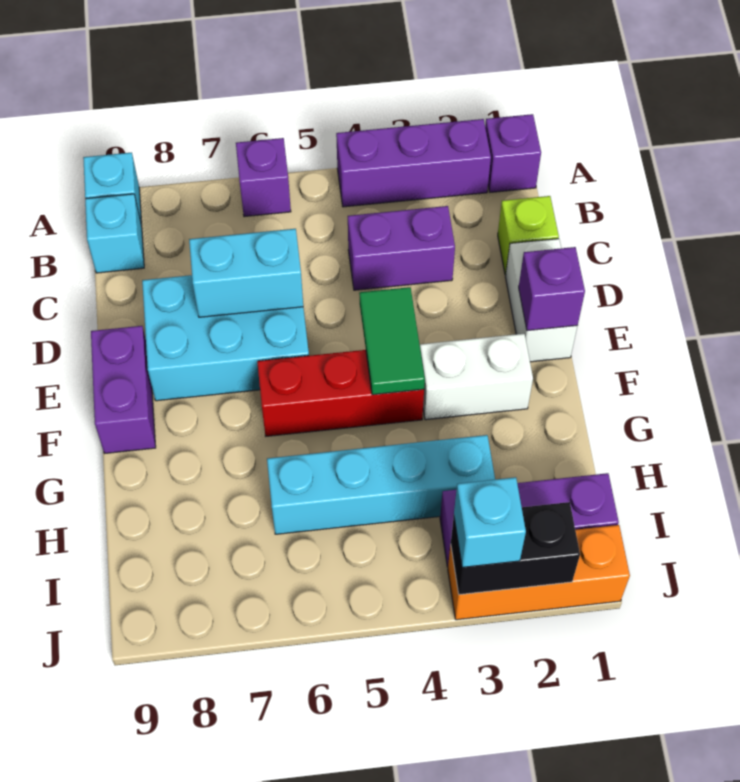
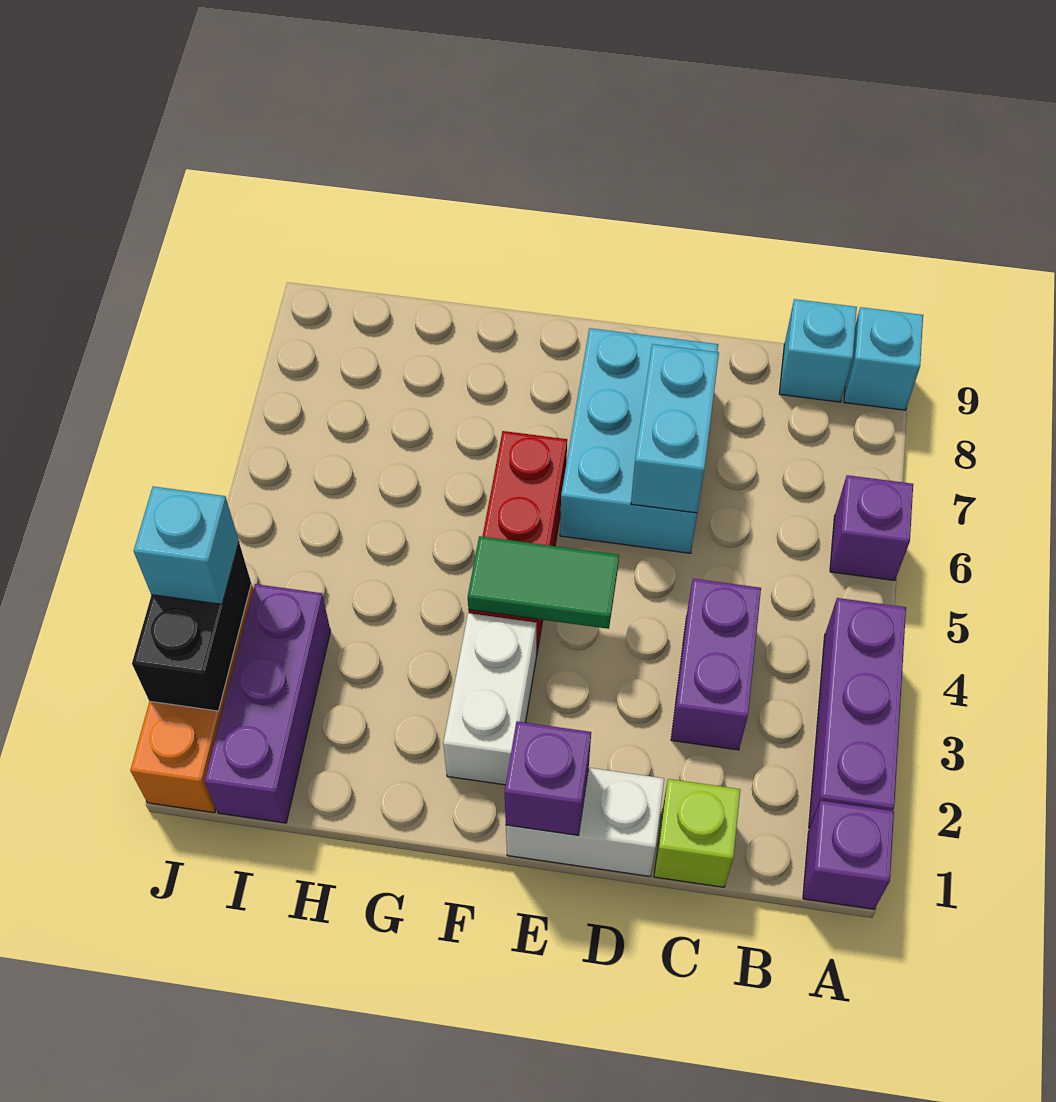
purple brick E9:F9 level 1 -> none
cyan brick H3:H6 level 1 -> none

